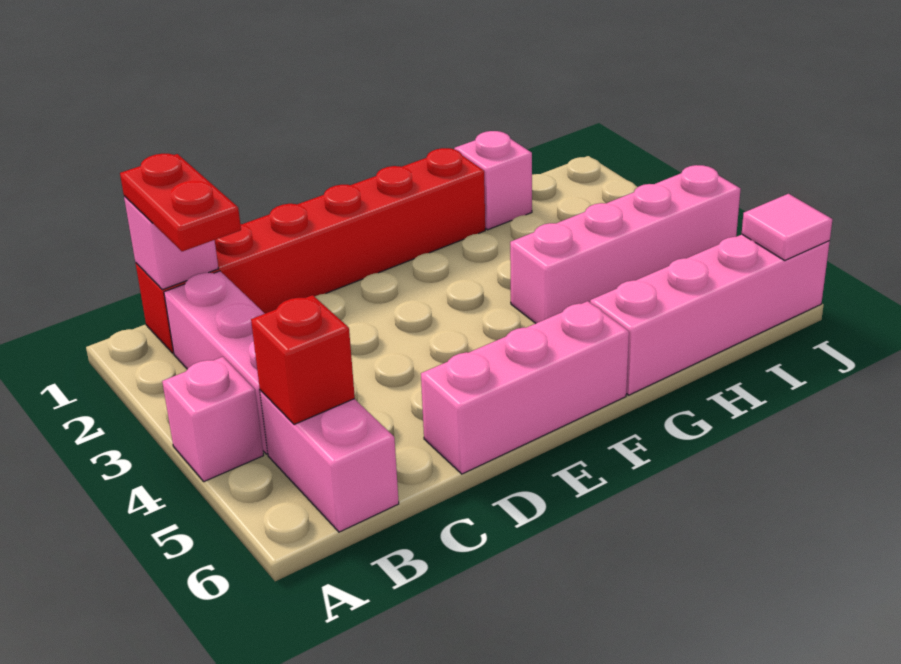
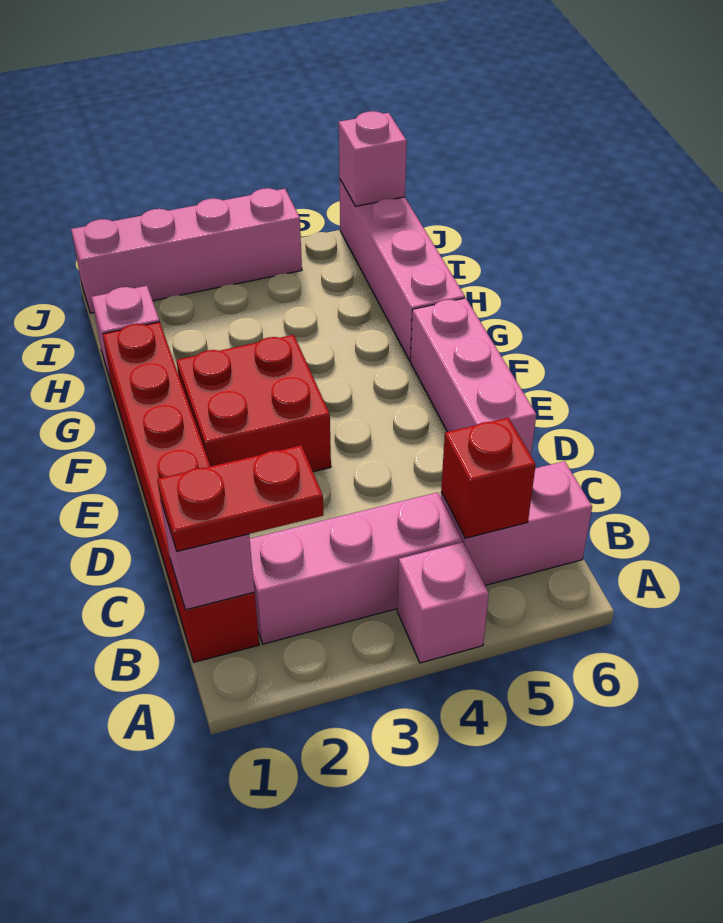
none -> red brick E2:F3 level 1
pink brick G4:J4 level 1 -> pink brick J1:J4 level 1
pink tile J6 level 2 -> pink brick J6 level 2

